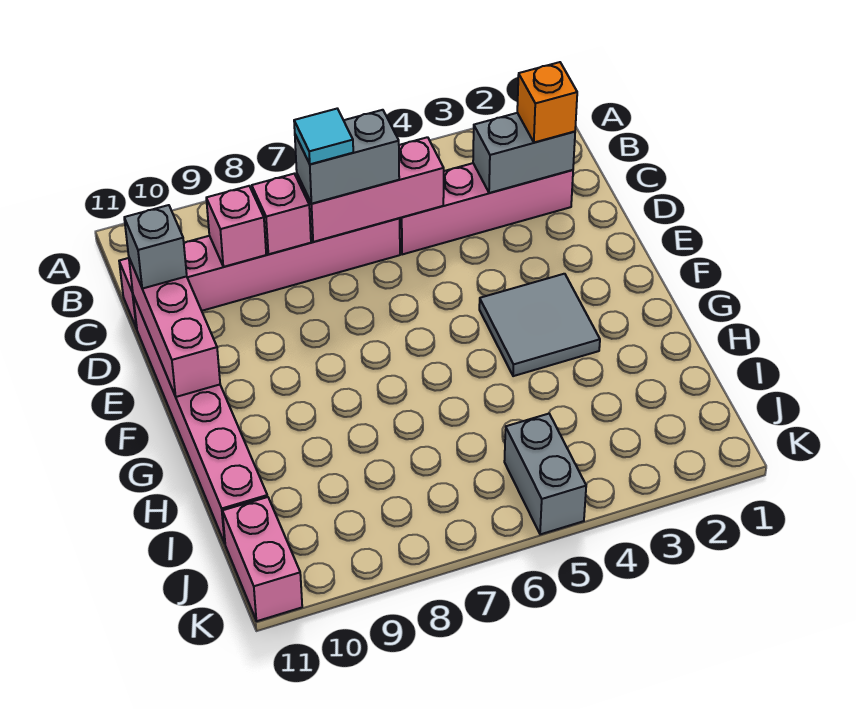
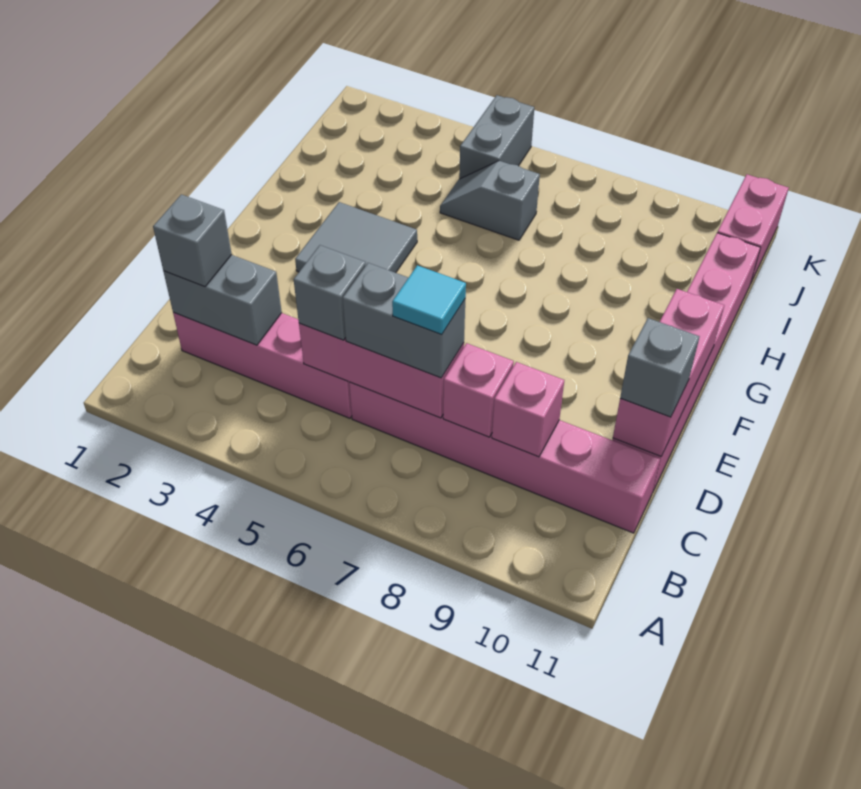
orange brick C2 level 3 -> grey brick C2 level 3
none -> grey brick C5 level 3
none -> grey slope I5:I6 level 1 top 6

